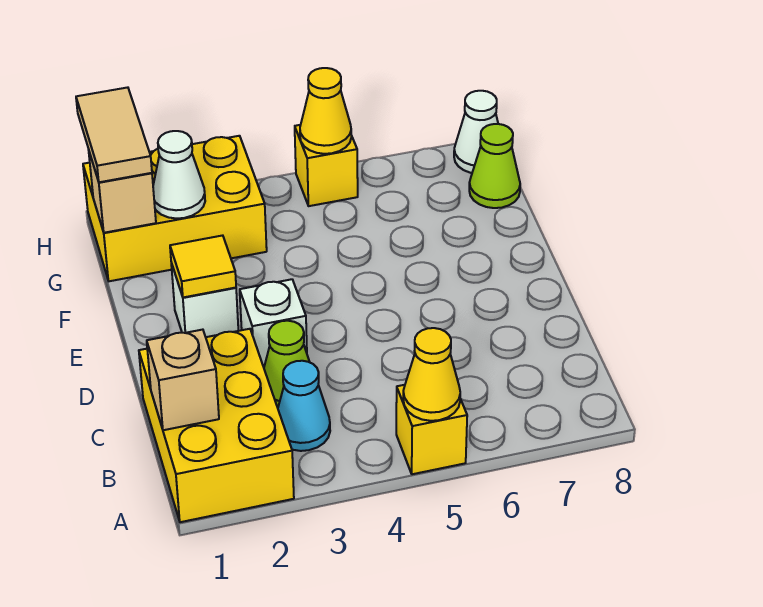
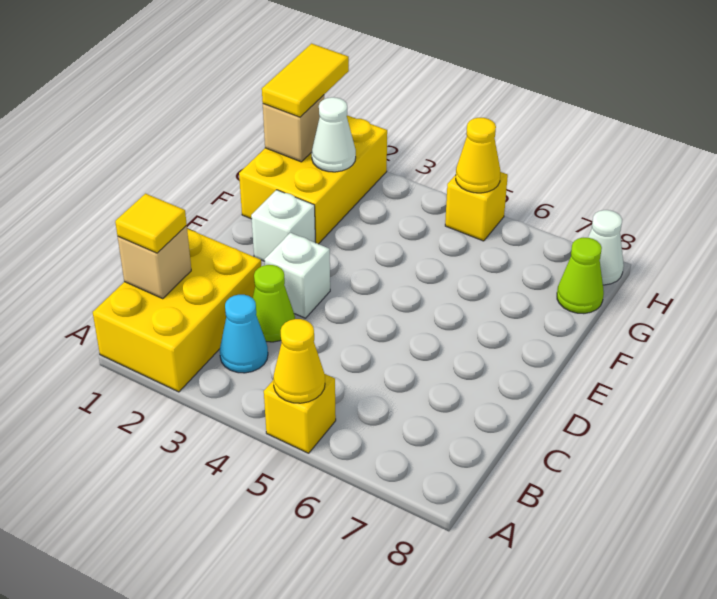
yellow tile E2 level 2 -> yellow tile B1 level 3
yellow brick G1:H3 level 1 -> yellow brick F1:H2 level 1
tan tile G1:H1 level 3 -> yellow tile G1:H1 level 3

